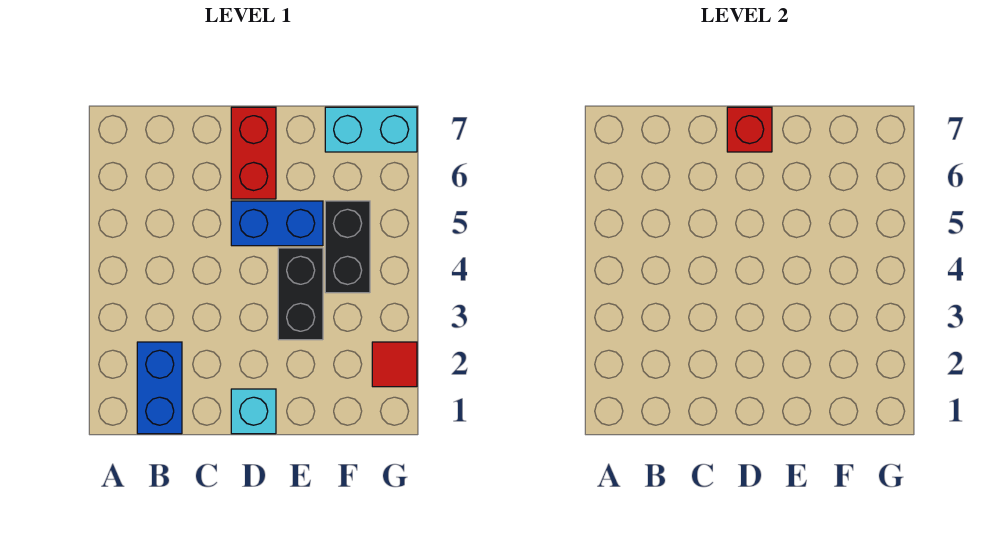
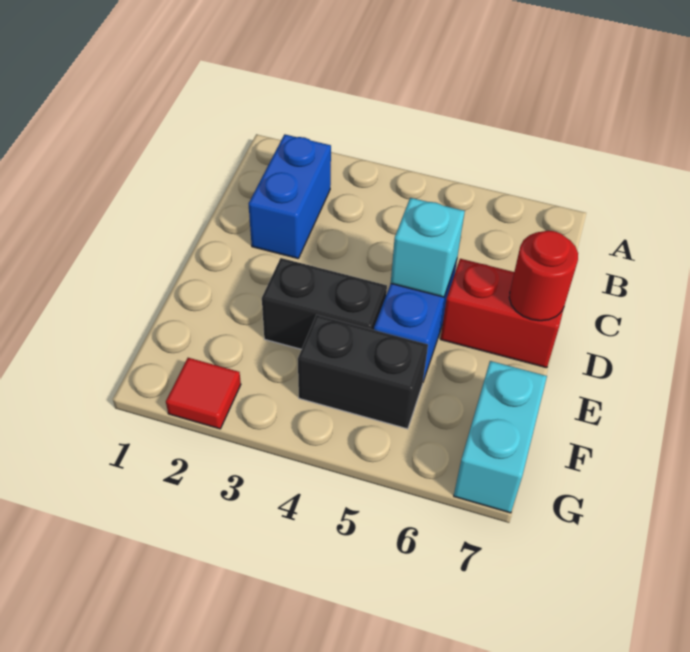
blue brick B1:B2 level 1 -> blue brick B2:C2 level 1
cyan brick D1 level 1 -> cyan brick D5 level 2
red brick D7 level 2 -> red round brick D7 level 2

